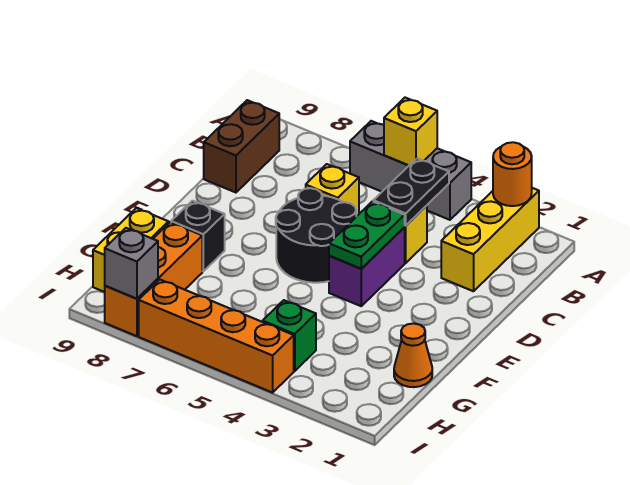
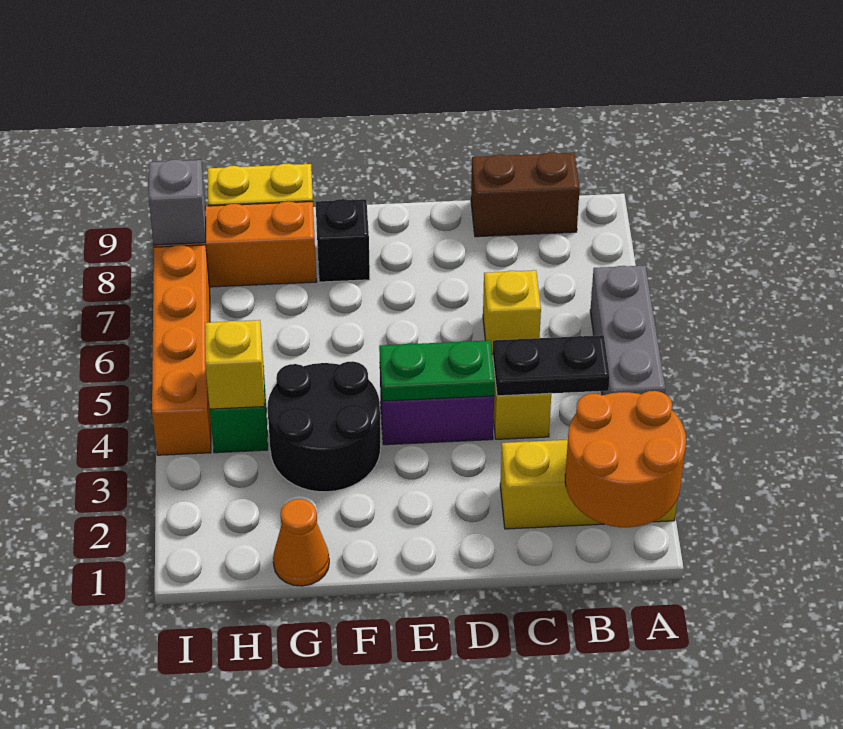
orange round brick A2 level 2 -> orange round brick A1:B2 level 2
yellow brick A5 level 2 -> yellow brick H4 level 2
black round brick D5:E6 level 1 -> black round brick F3:G4 level 1

